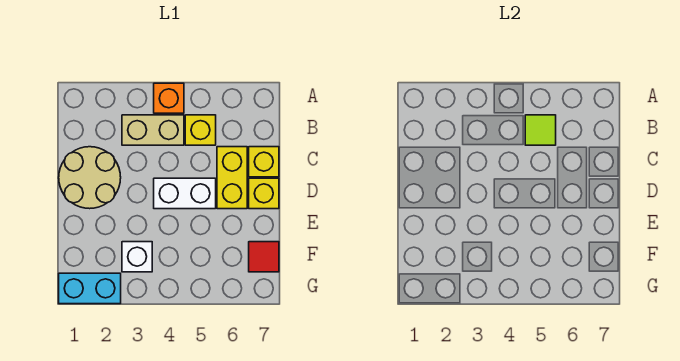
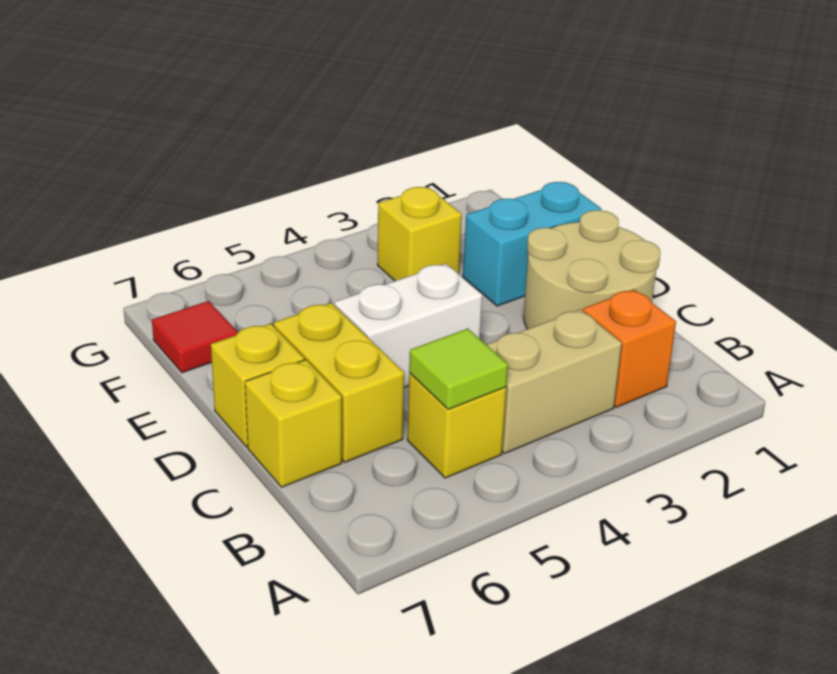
orange brick A4 level 1 -> orange brick B2 level 1
white brick F3 level 1 -> yellow brick F3 level 1
cyan brick G1:G2 level 1 -> cyan brick E1:E2 level 1

